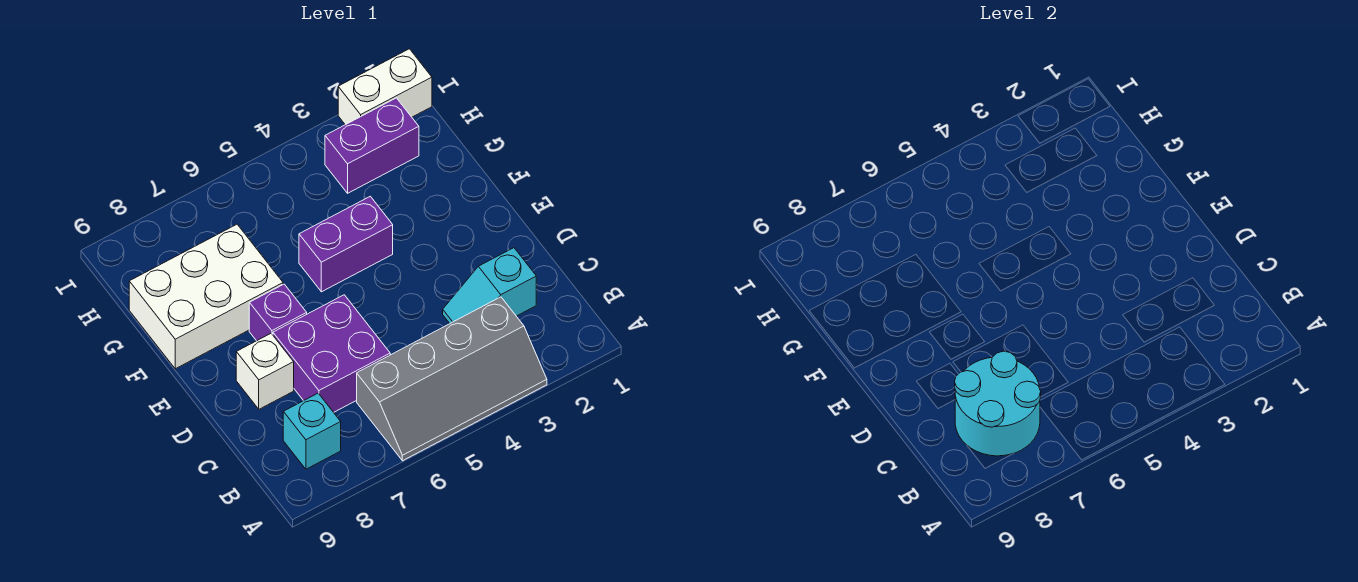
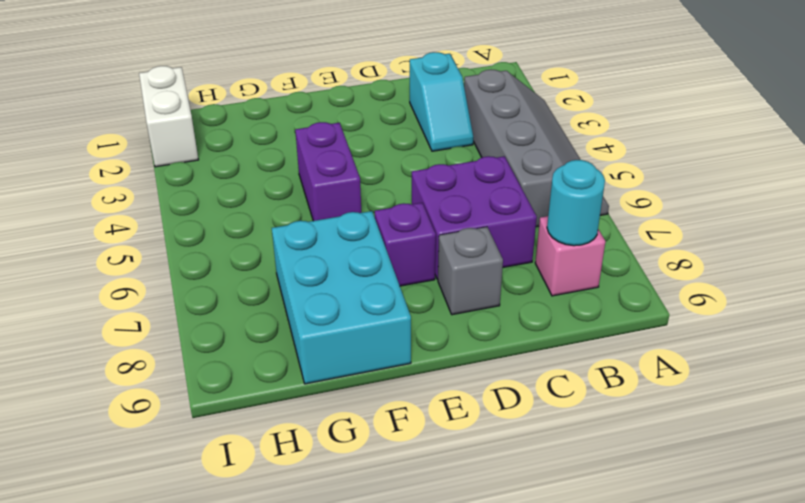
cyan round brick B7:C8 level 2 -> cyan round brick B8 level 2
cyan brick B8 level 1 -> pink brick B8 level 1
white brick D8 level 1 -> grey brick D8 level 1
white brick F7:G9 level 1 -> cyan brick F7:G9 level 1
purple brick H2:H3 level 1 -> none

